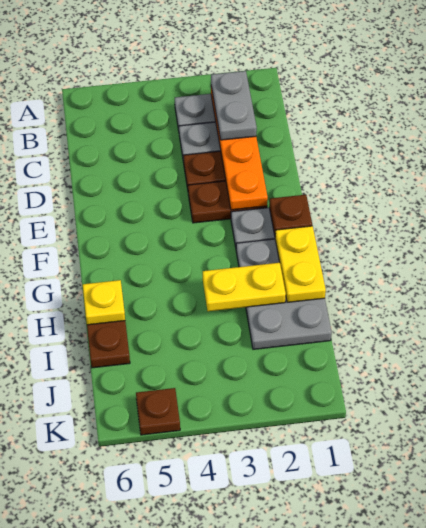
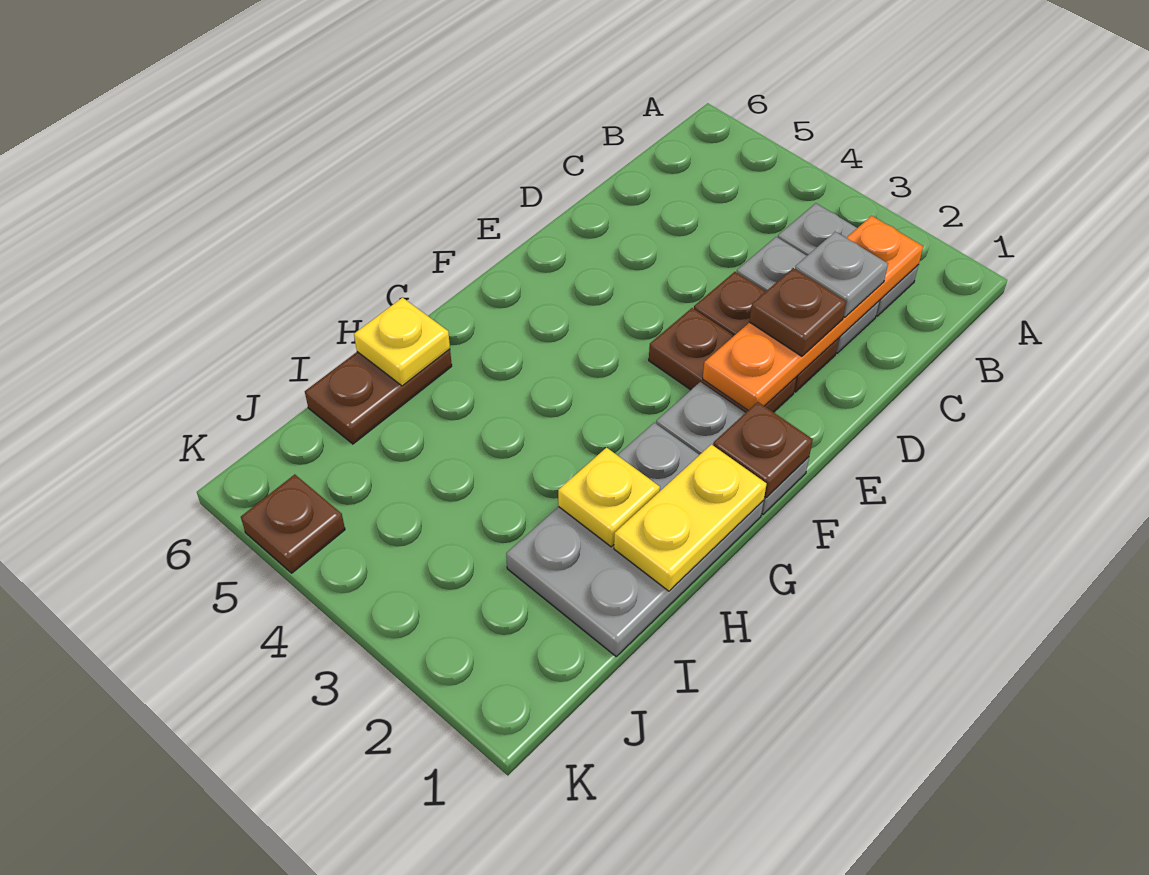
grey plate B2:C2 level 3 -> grey plate C2 level 3
none -> brown plate D2 level 3
yellow plate H2:H3 level 2 -> yellow plate H2 level 2

